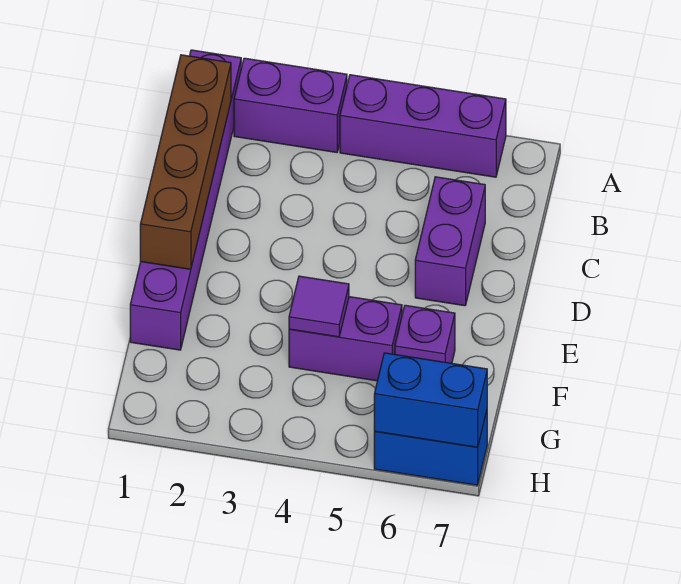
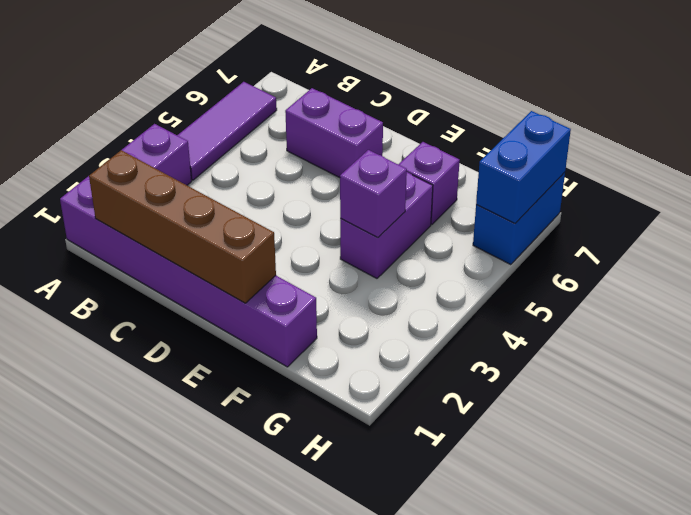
purple brick A4:A6 level 1 -> purple tile A4:A6 level 1
purple tile F4 level 2 -> purple brick F4 level 2

